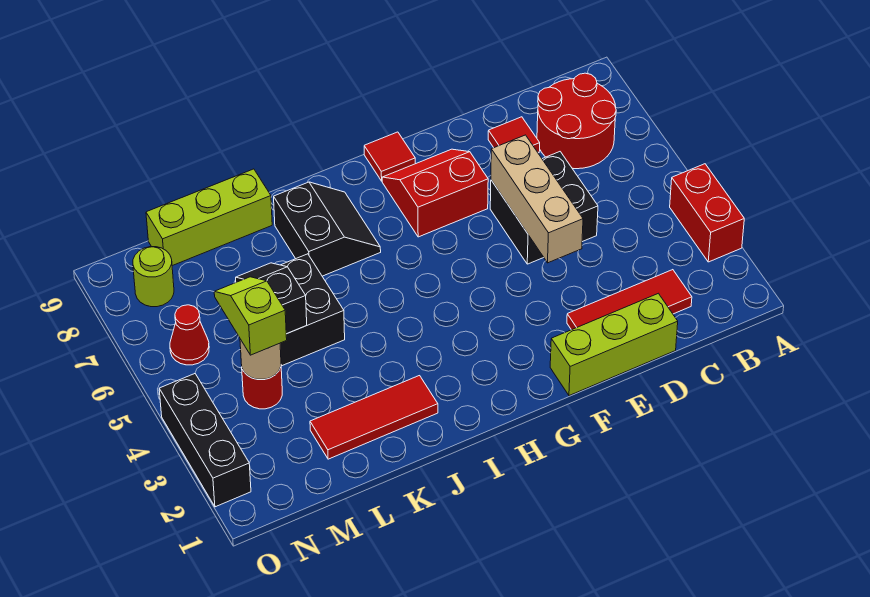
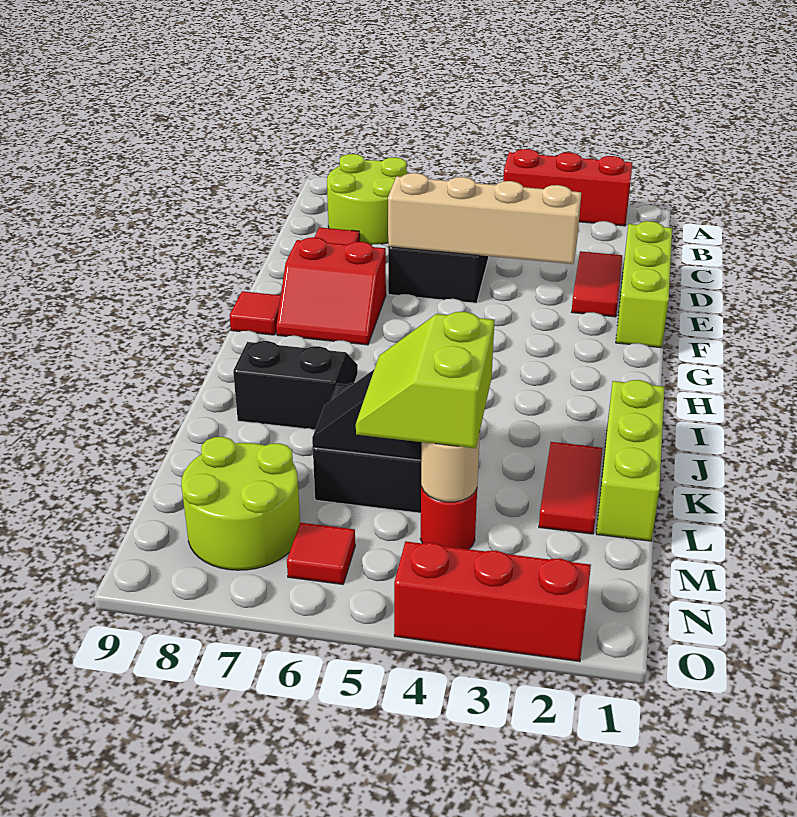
red brick A3:A4 level 1 -> red brick A2:A4 level 1
red round brick B7:C8 level 1 -> lime round brick B7:C8 level 1
red tile C2:E2 level 1 -> red tile D2:E2 level 1
tan brick E4:E6 level 2 -> tan brick E3:E6 level 2
red slope F7:G8 level 1 top 7 -> red slope F7:G8 level 1 top F
red tile J2:L2 level 1 -> red tile K2:L2 level 1
lime brick K9:M9 level 1 -> lime brick J1:L1 level 1
lime slope M4:M5 level 3 top 4 -> lime slope L4:M5 level 3 top 4
red cone N6 level 1 -> red tile N6 level 1
lime round brick N8 level 1 -> lime round brick M7:N8 level 1
black brick O2:O4 level 1 -> red brick O2:O4 level 1

